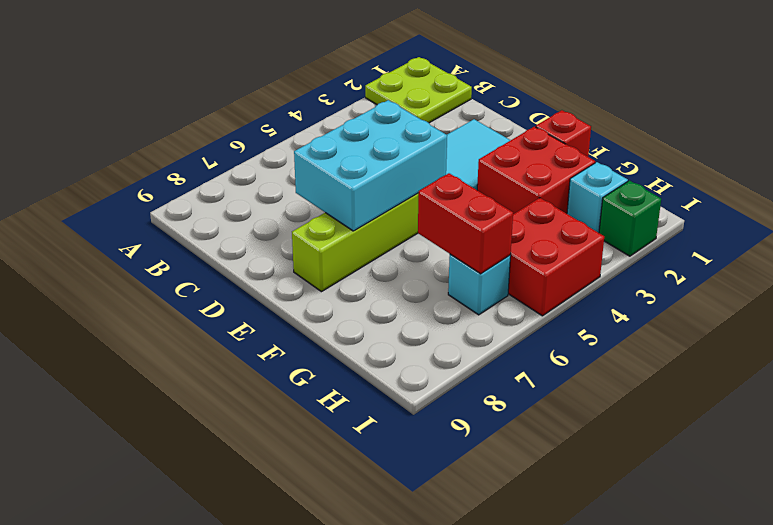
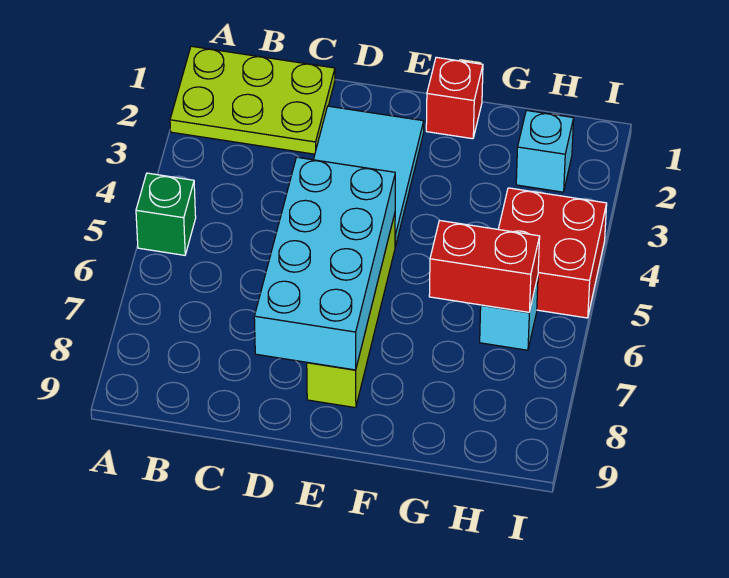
lime plate A1:B2 level 1 -> lime plate A1:C2 level 1
cyan brick D5:E7 level 2 -> cyan brick D5:E8 level 2
red brick F2:G3 level 1 -> none
green brick I2 level 1 -> green brick A5 level 1

